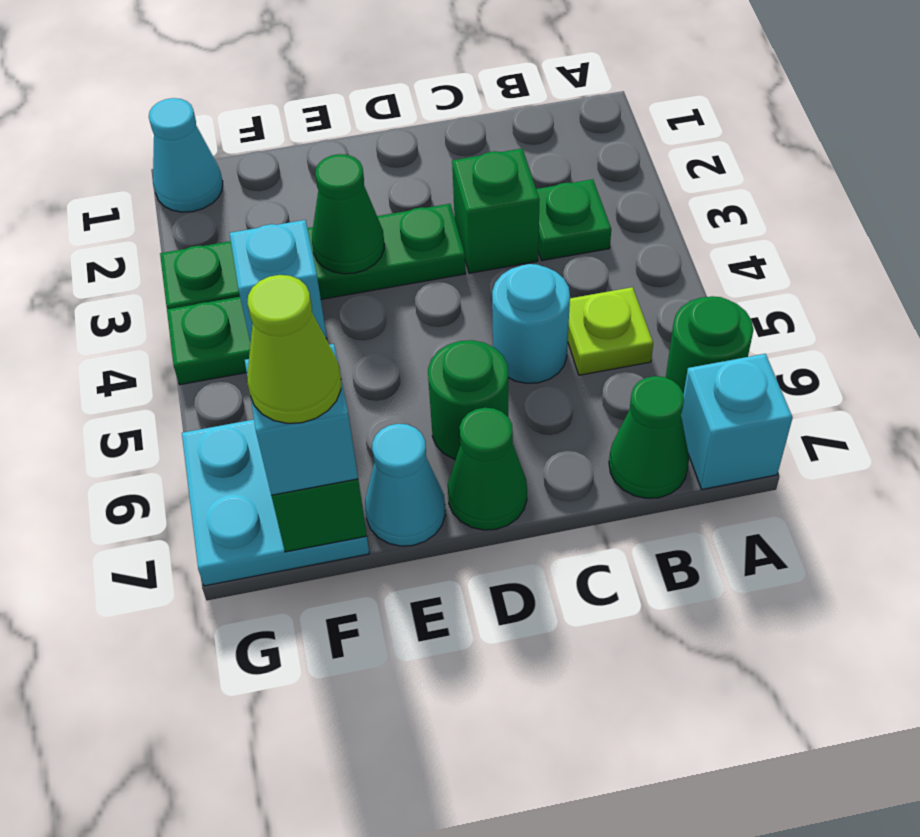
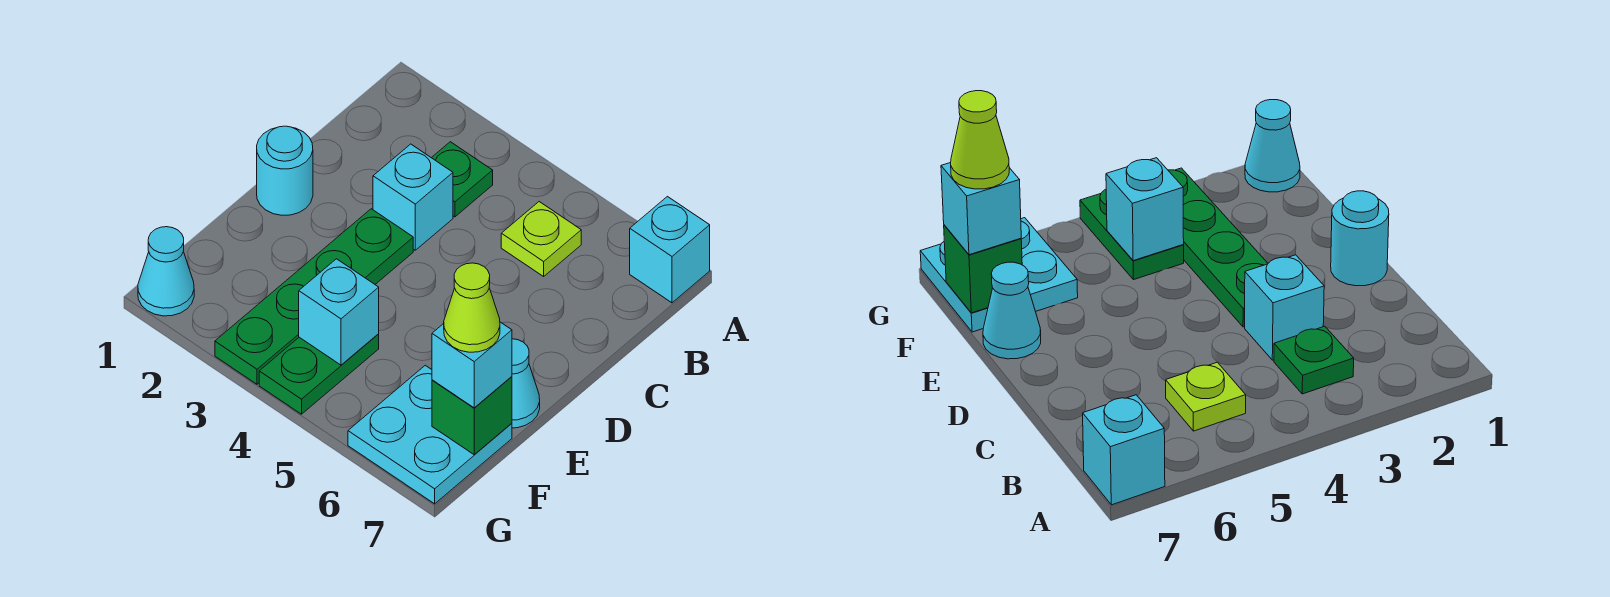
green round brick A6 level 1 -> none
green cone B7 level 1 -> none
green brick C3 level 1 -> cyan brick C3 level 1
cyan round brick C5 level 1 -> cyan round brick D1 level 1
green round brick D6 level 1 -> none
green cone D7 level 1 -> none
green cone E3 level 2 -> none

